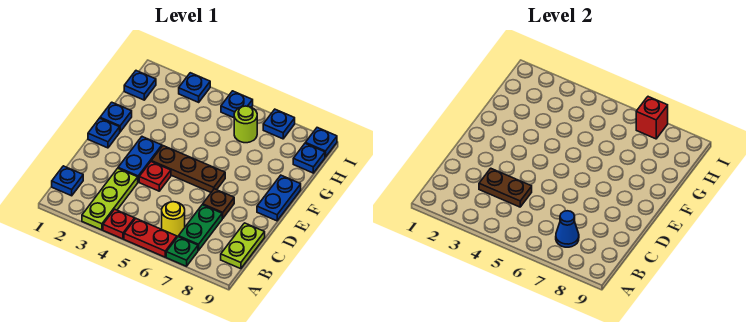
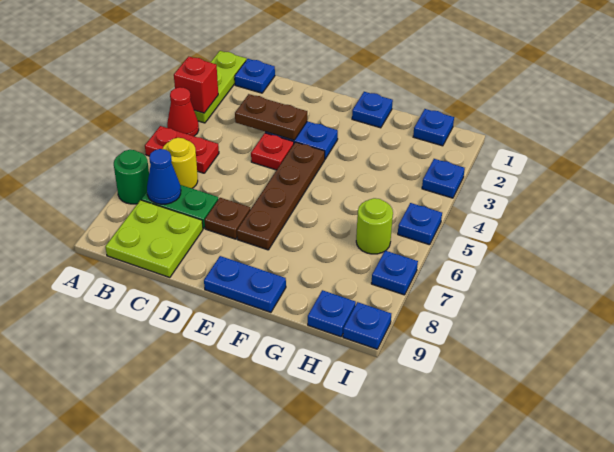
lime plate A3:C3 level 1 -> lime plate A1:A3 level 1
red plate A4 level 1 -> red cone A4 level 1
red plate A5:A6 level 1 -> red plate A5:B5 level 1
green plate A7 level 1 -> green round brick A7 level 1
lime plate B9:C9 level 1 -> lime plate B8:C9 level 1
brown plate C3:C4 level 2 -> brown plate C3:D3 level 2
blue plate E1 level 1 -> none
brown plate E4:E6 level 1 -> brown plate E4:E7 level 1
red brick I7 level 2 -> red brick A3 level 2

